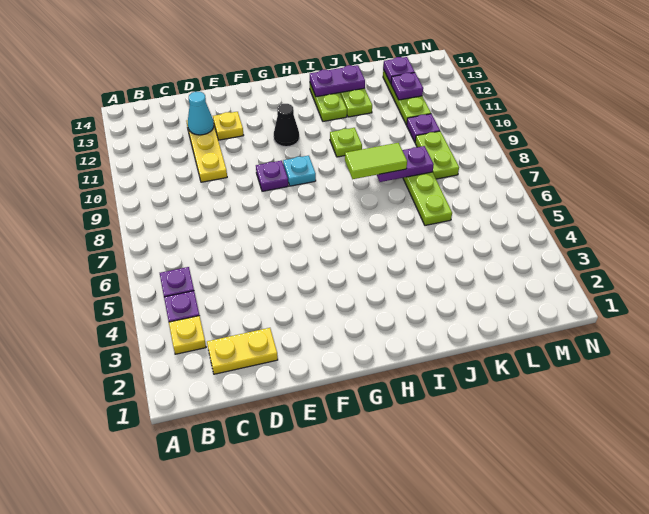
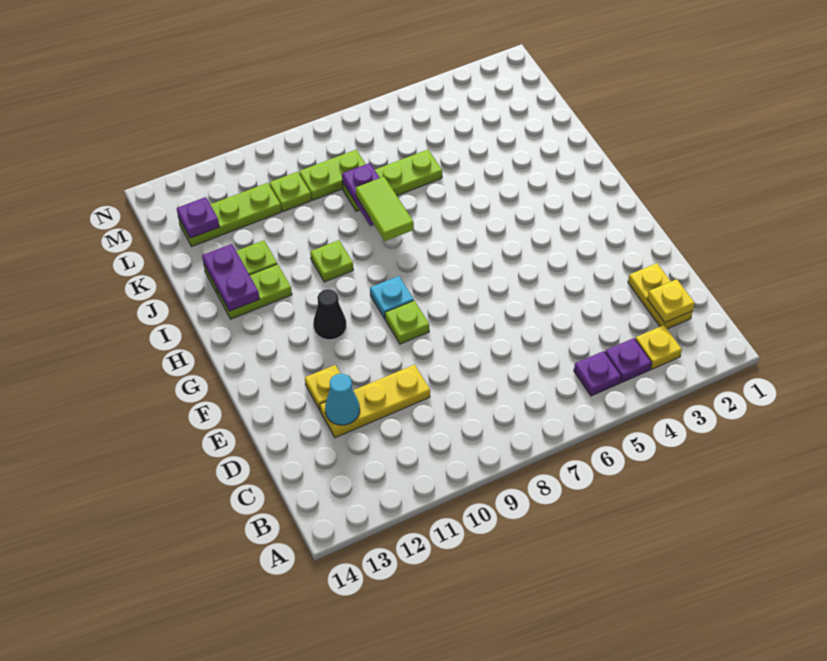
none -> yellow plate C2 level 2
purple plate F9 level 1 -> lime plate F9 level 1
purple plate L10 level 1 -> lime plate L10 level 1
purple plate L12 level 2 -> none

